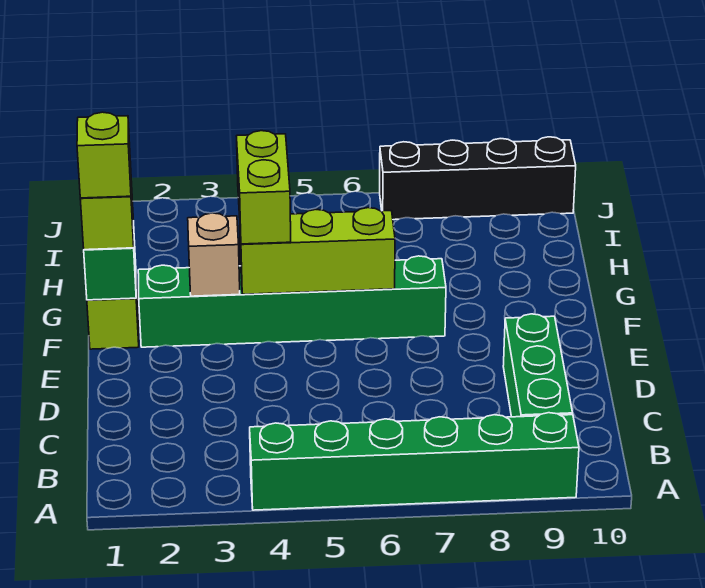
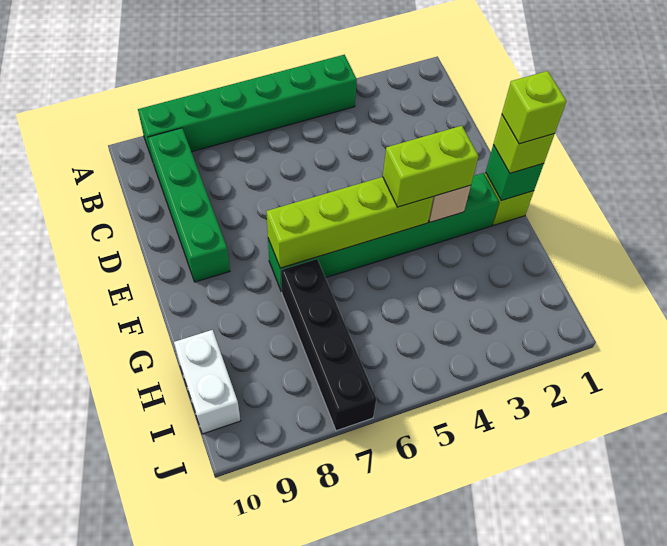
green brick B9:D9 level 1 -> green brick B9:E9 level 1
lime brick F4:F6 level 2 -> lime brick F4:F7 level 2
lime brick F4:G4 level 3 -> lime brick F3:F4 level 3
none -> white brick H10:I10 level 1
black brick J7:J10 level 1 -> black brick G7:J7 level 1

